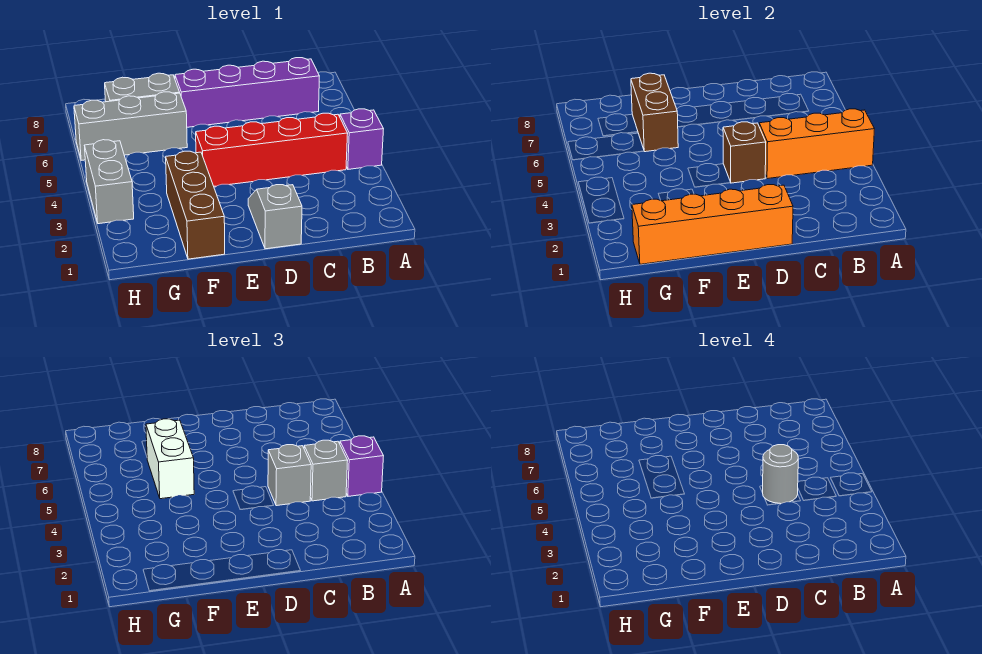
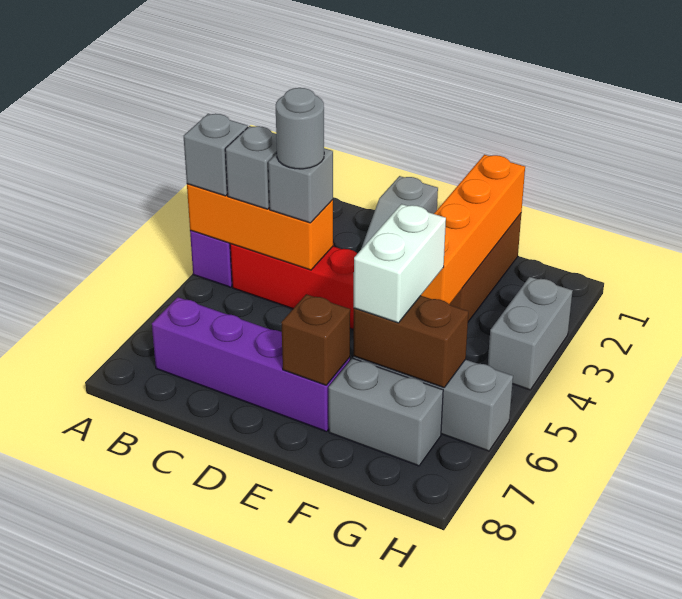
purple brick A4 level 3 -> grey brick A4 level 3
orange brick D1:G1 level 2 -> orange brick F1:F4 level 2
brown brick D4 level 2 -> brown brick E7 level 2
brown brick F6:F7 level 2 -> brown brick F6:G6 level 2

